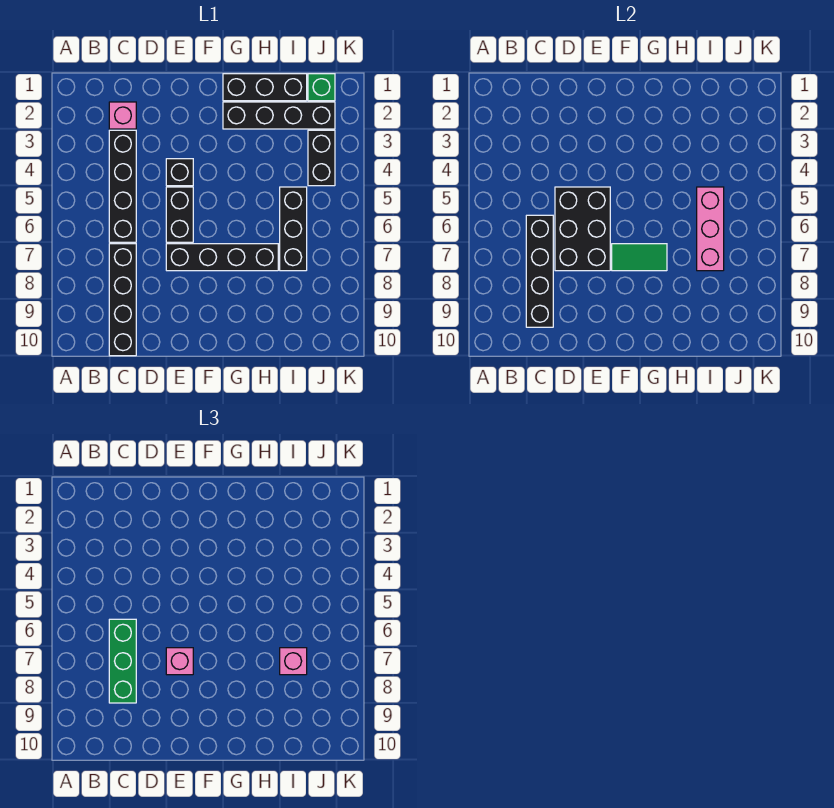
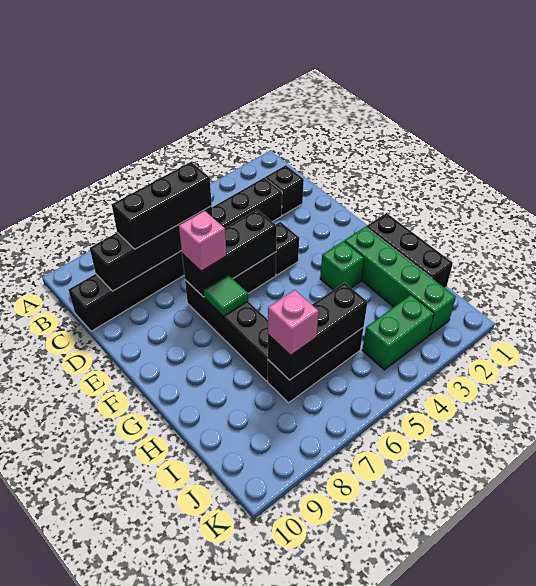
pink brick C2 level 1 -> black brick C2 level 1
green brick C6:C8 level 3 -> black brick C6:C8 level 3
black brick D5:E7 level 2 -> black brick E5:E7 level 2
green tile F7:G7 level 2 -> green tile F7 level 2
black brick G2:J2 level 1 -> green brick G2:J2 level 1
pink brick I5:I7 level 2 -> black brick I5:I7 level 2
green brick J1 level 1 -> green brick G3 level 1
black brick J3:J4 level 1 -> green brick J3:J4 level 1

